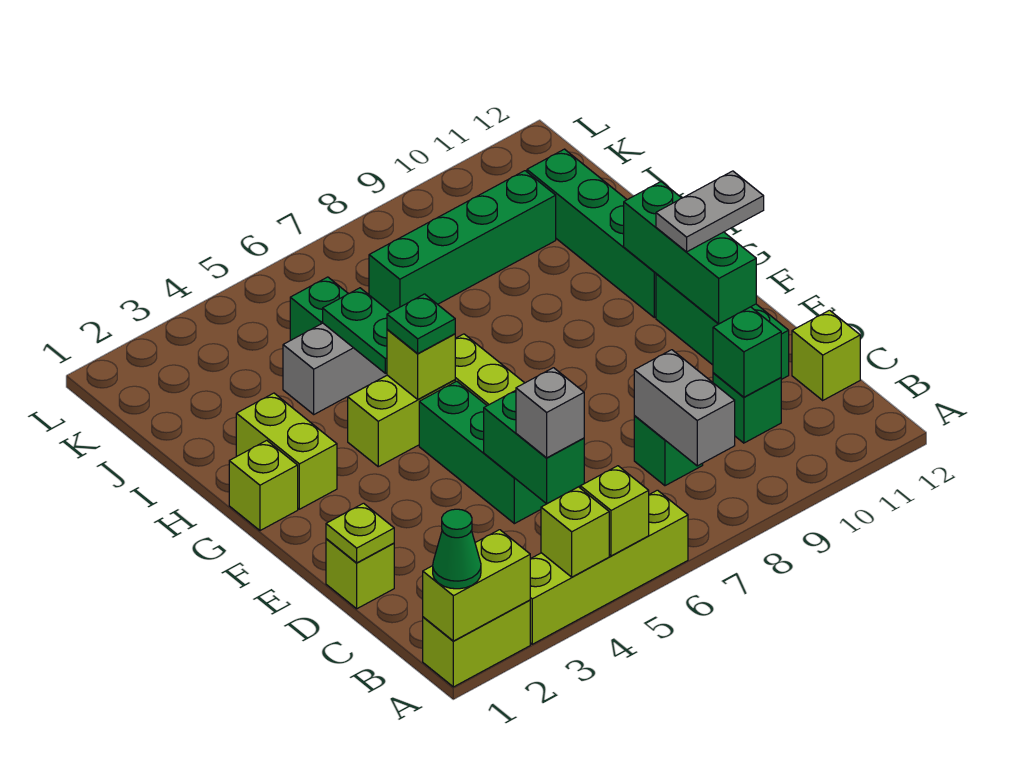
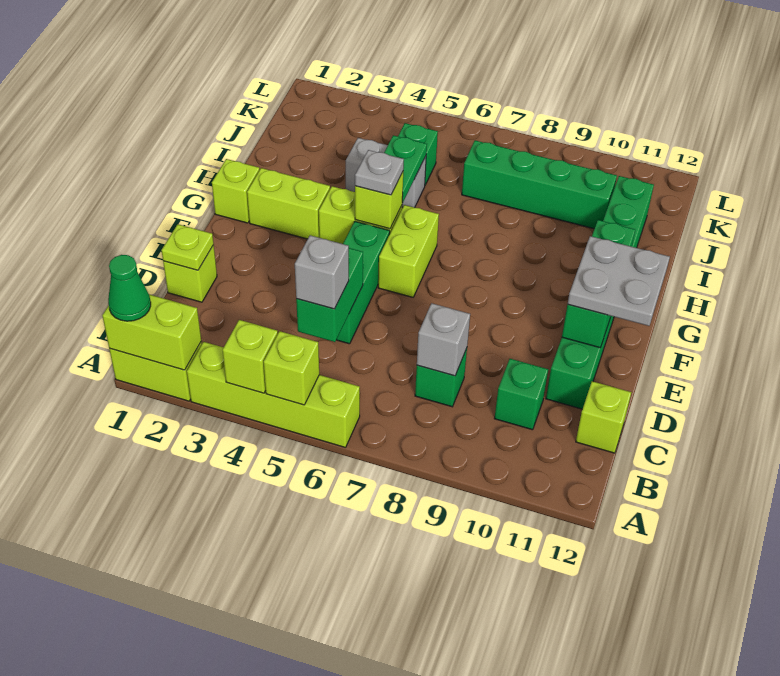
grey brick B8:C8 level 2 -> grey brick C8 level 2
green brick C10 level 2 -> none
grey plate F11:F12 level 3 -> grey plate E11:F12 level 3
lime brick G2:H2 level 1 -> lime brick G2:G3 level 1
green plate G5 level 3 -> grey plate G5 level 3

